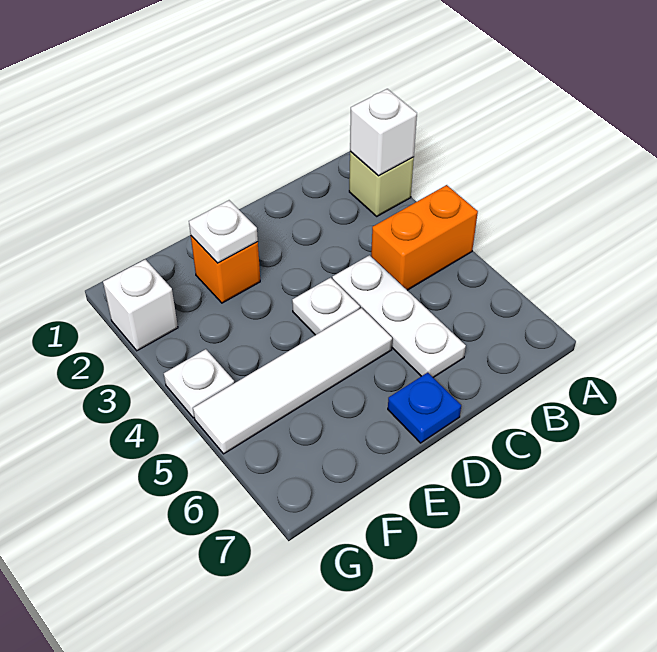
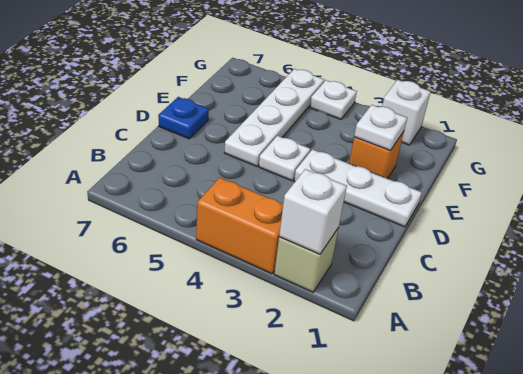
orange brick A4:B4 level 1 -> orange brick A3:A4 level 1
white plate C4:C6 level 1 -> white plate D1:D3 level 1
white tile D5:G5 level 1 -> white plate D5:G5 level 1

